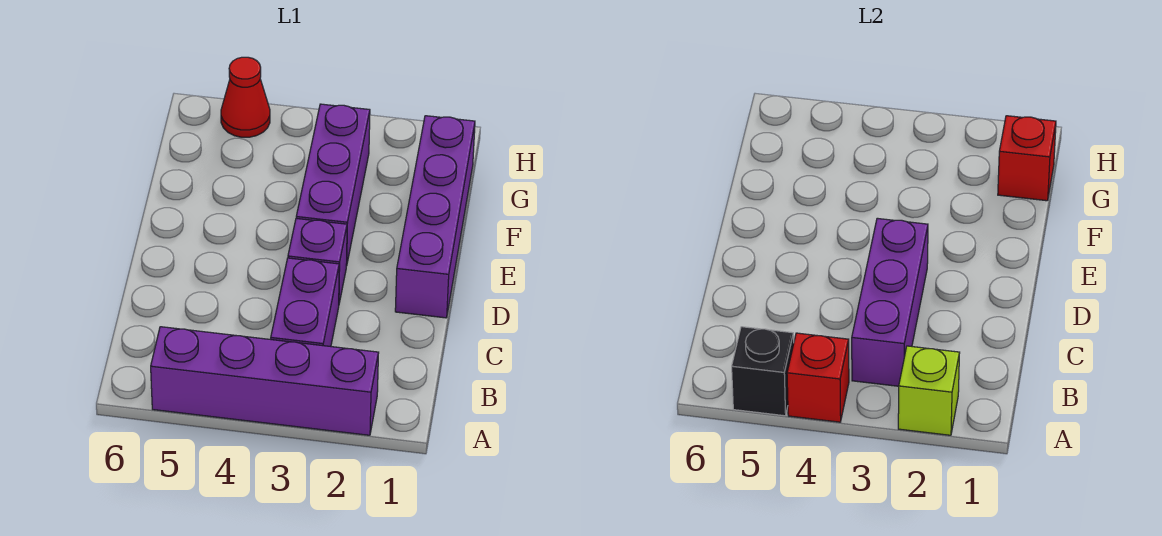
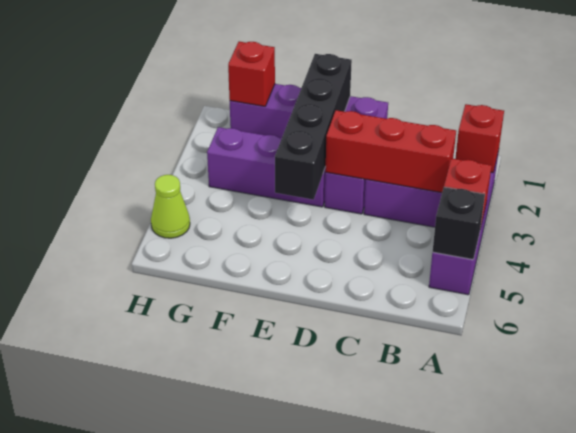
lime brick A2 level 2 -> red brick A2 level 2
purple brick B3:D3 level 2 -> red brick B3:D3 level 2
none -> black brick E1:E4 level 2
red cone H5 level 1 -> lime cone H5 level 1

